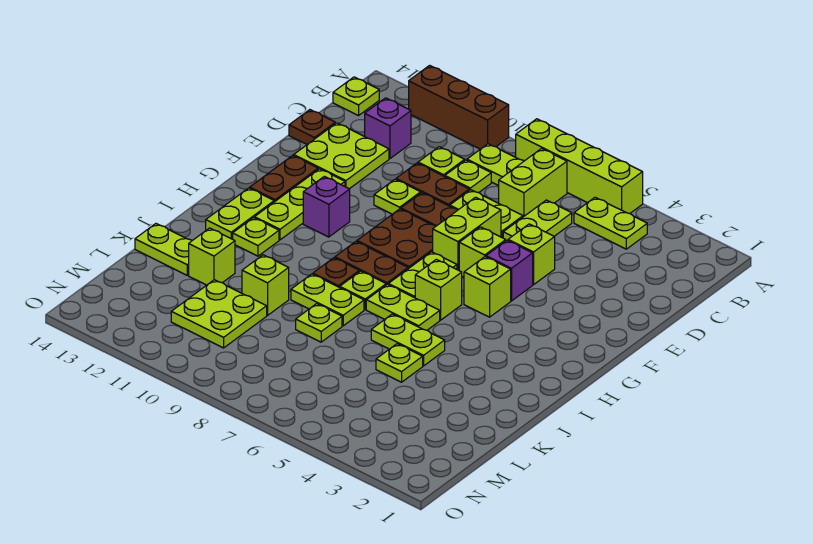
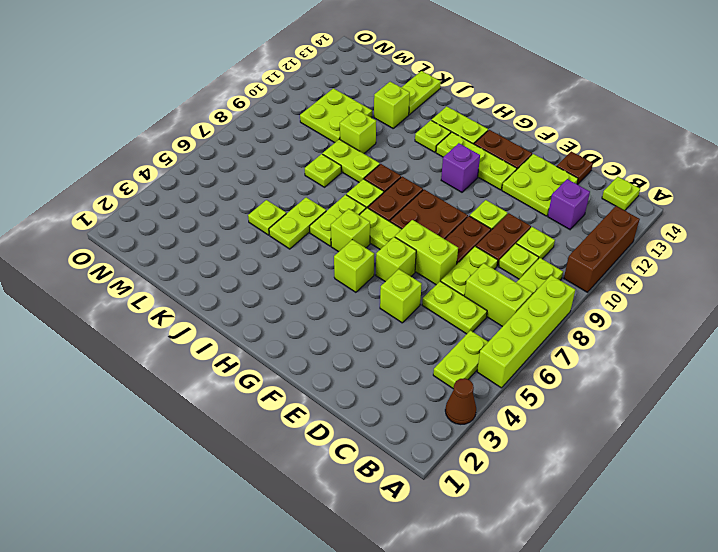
none -> brown cone A3 level 1
purple brick F5 level 1 -> none
lime plate J8:J9 level 1 -> lime plate J9:K9 level 1

